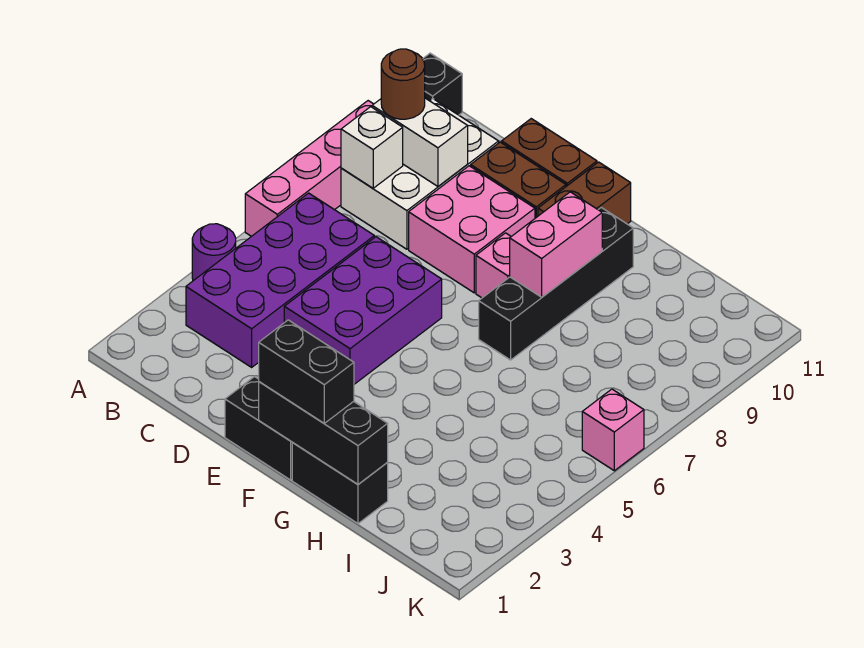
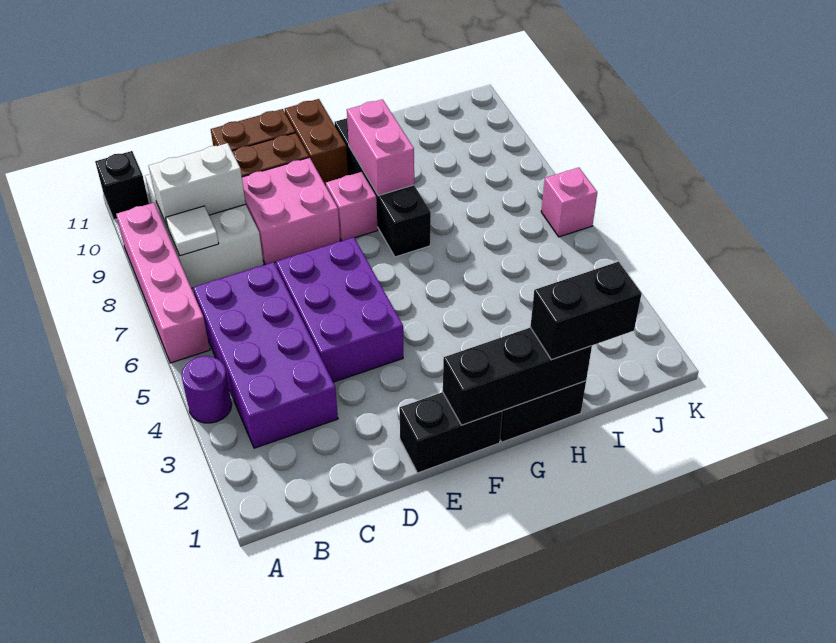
white brick B8 level 2 -> white tile B8 level 2
brown round brick B9 level 3 -> none
black brick F1:G1 level 3 -> black brick H1:I1 level 3

